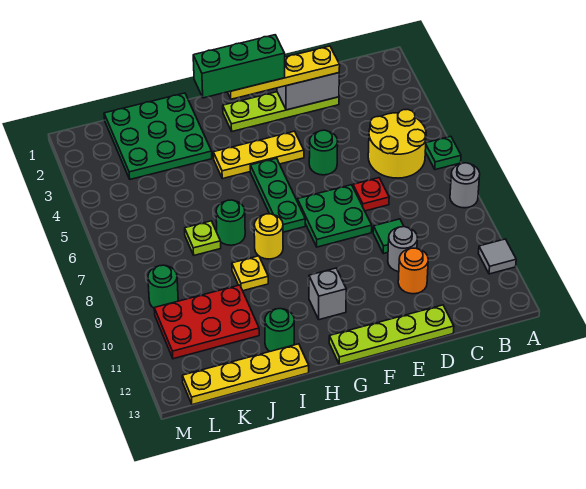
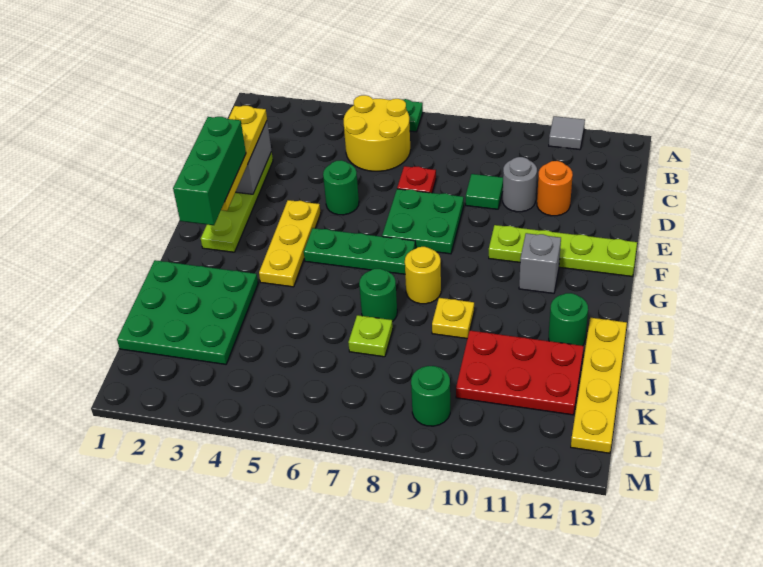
grey round brick A8 level 1 -> none
lime plate D13:G13 level 1 -> lime plate F10:F13 level 1
red plate J10:L11 level 1 -> red plate J10:K12 level 1

